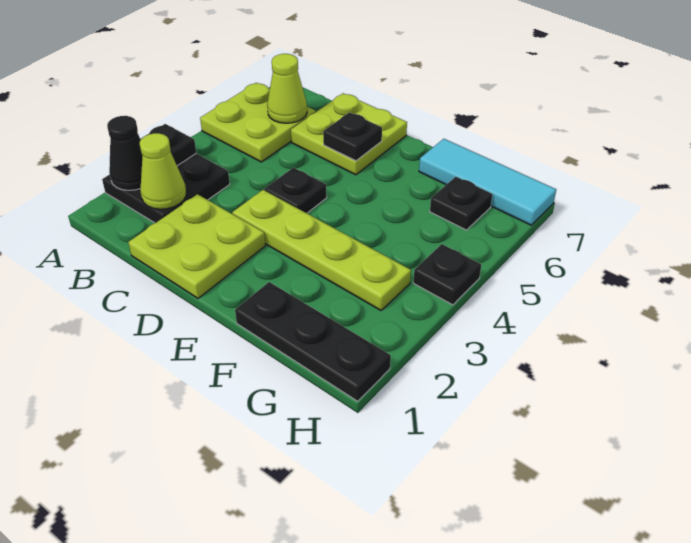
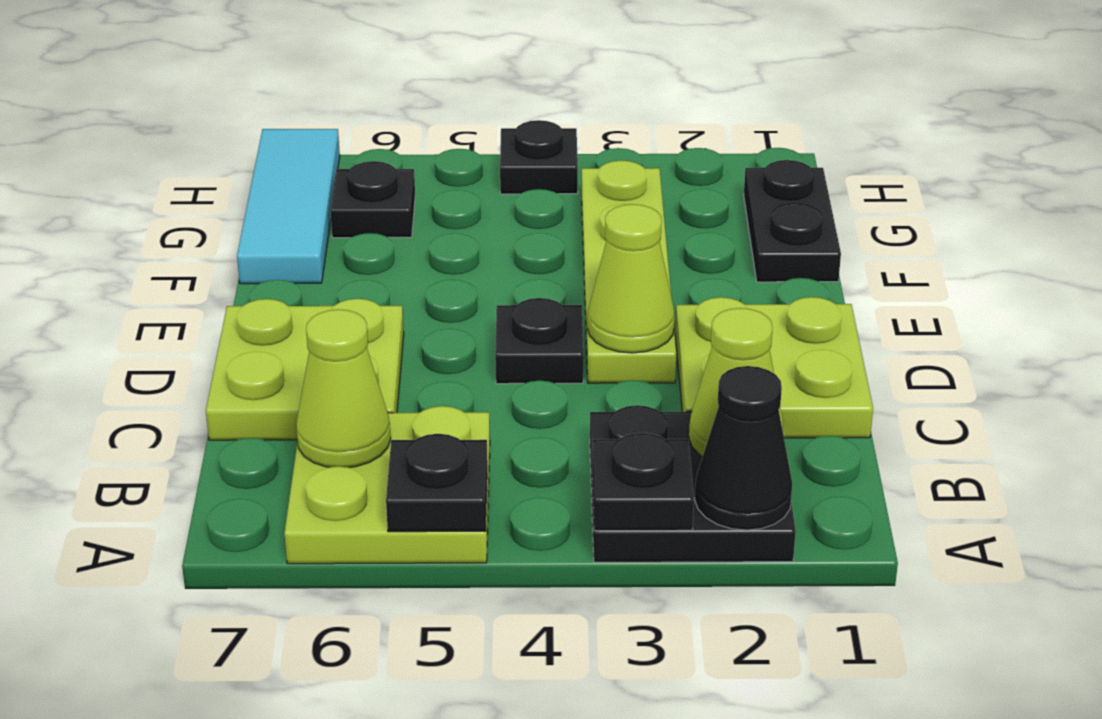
none -> lime cone D3 level 2
black plate D6 level 2 -> black plate A5 level 2
black plate F1:H1 level 1 -> black plate F1:G1 level 1

